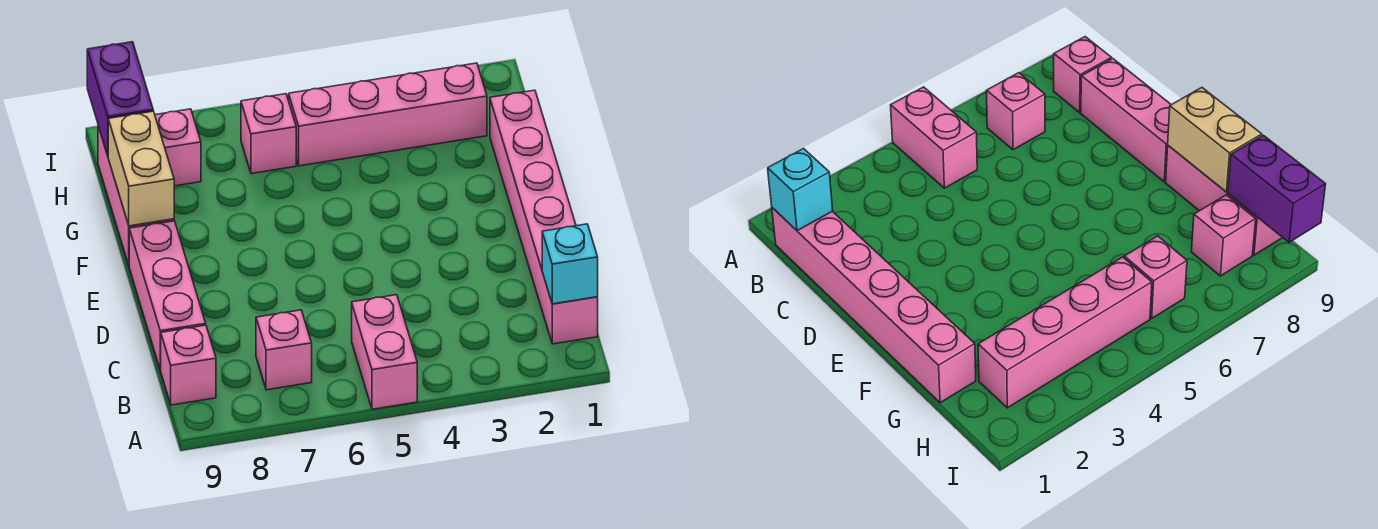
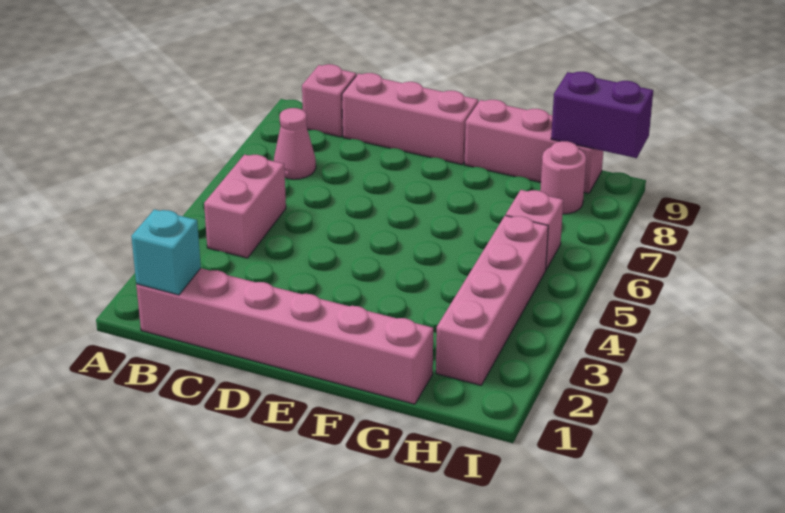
pink brick A5:B5 level 1 -> pink brick B4:B5 level 1
pink brick B7 level 1 -> pink cone B7 level 1
tan brick F9:G9 level 2 -> none
pink brick H8 level 1 -> pink round brick H8 level 1

